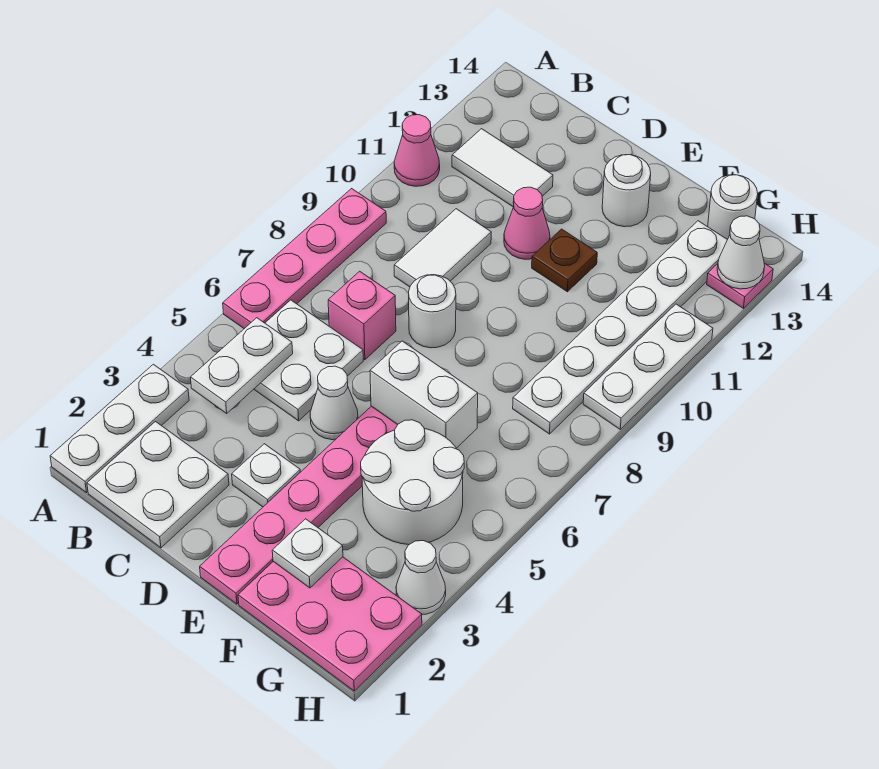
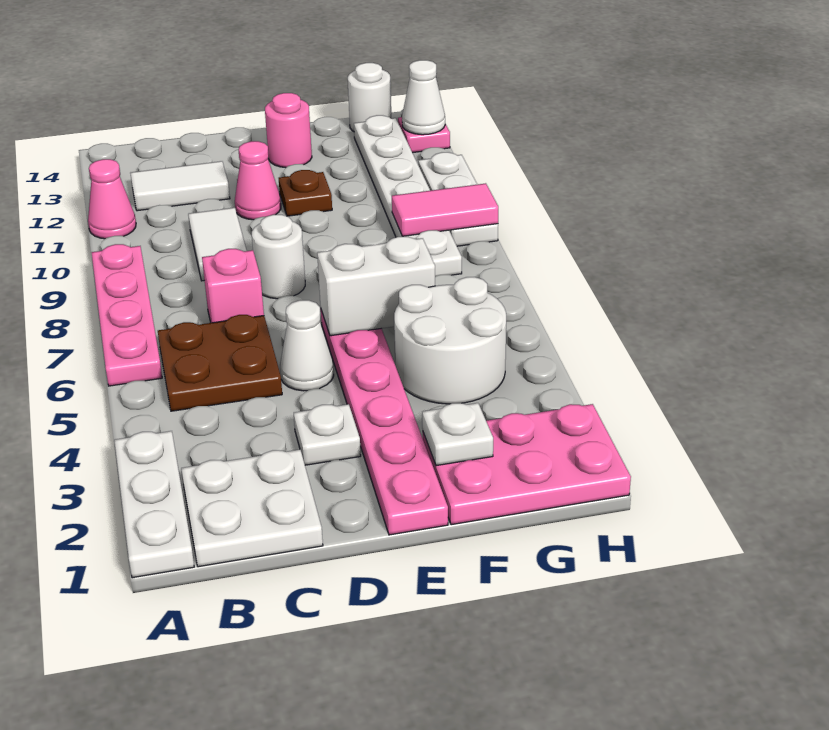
white plate B4:B5 level 2 -> none
white plate B5:C6 level 1 -> brown plate B5:C6 level 1
white round brick E13 level 1 -> pink round brick E13 level 1
none -> pink tile G9:H9 level 2
white cone H3 level 1 -> none

